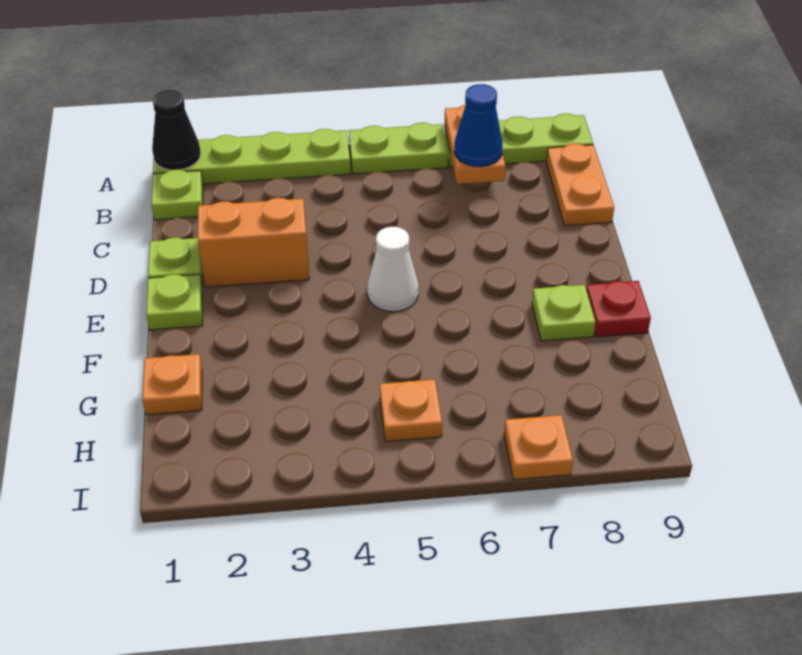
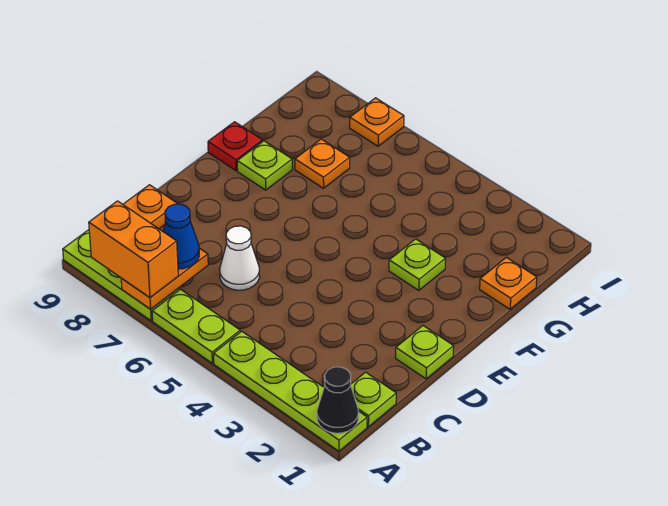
orange brick D2:D3 level 1 -> orange brick A7:A8 level 3
lime plate E1 level 1 -> lime plate F3 level 1
white cone E5 level 1 -> white cone C6 level 1
orange plate H5 level 1 -> orange plate G7 level 1

